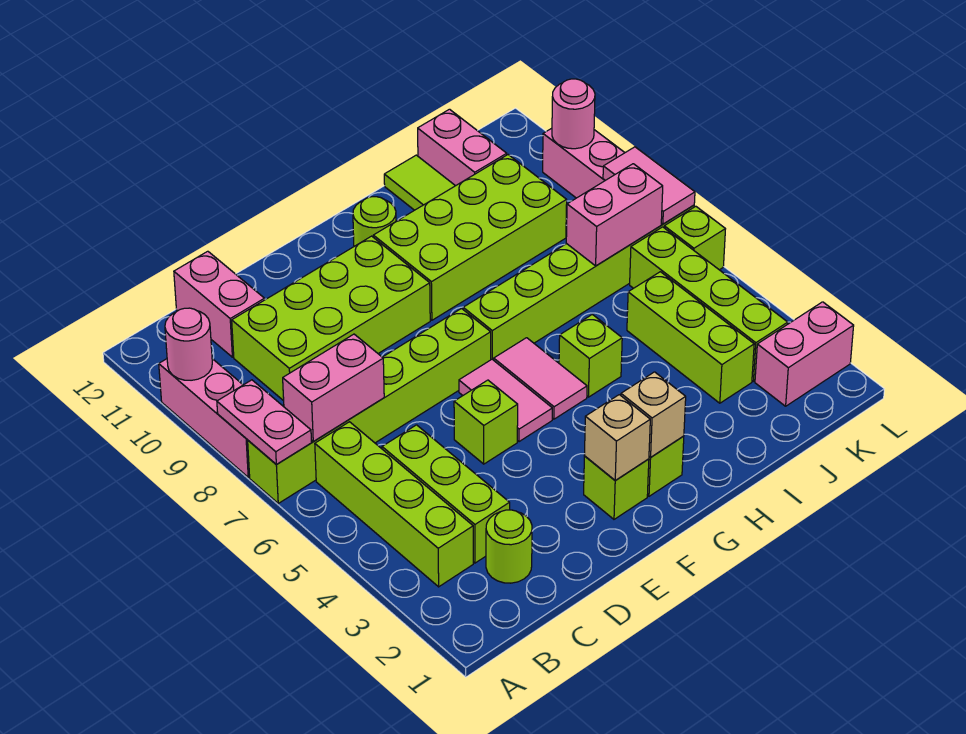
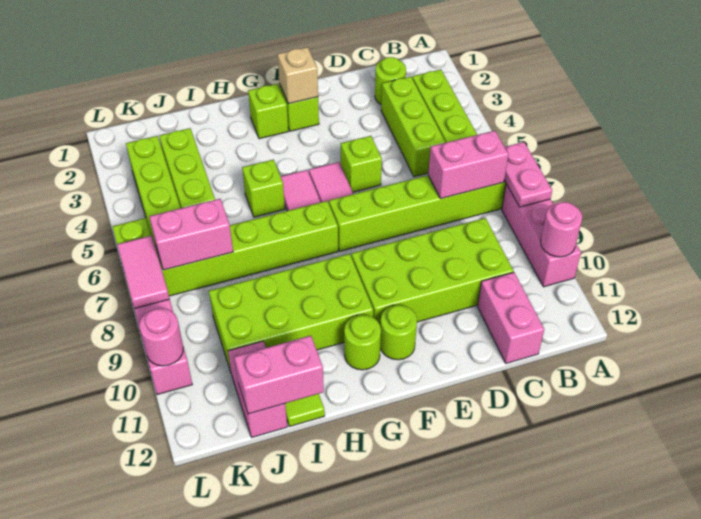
none -> lime round brick F11 level 1
tan brick G2 level 2 -> none
pink brick K2:L2 level 1 -> pink brick I12:J12 level 2

